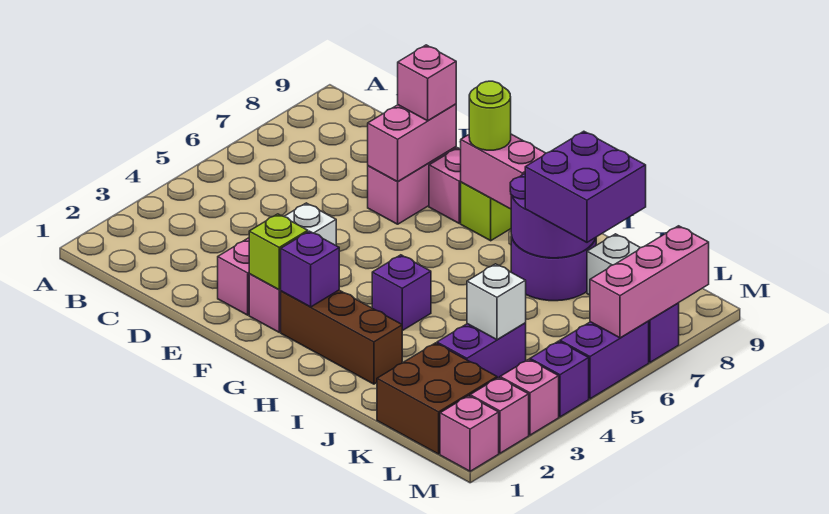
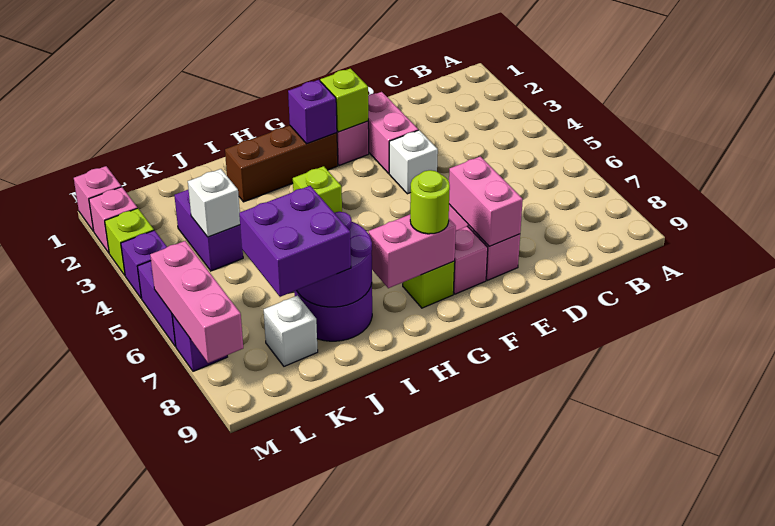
pink brick E8 level 3 -> none
purple brick H4 level 1 -> lime brick H4 level 1
brown brick K1:L2 level 1 -> none
pink brick M3 level 1 -> lime brick M3 level 1

